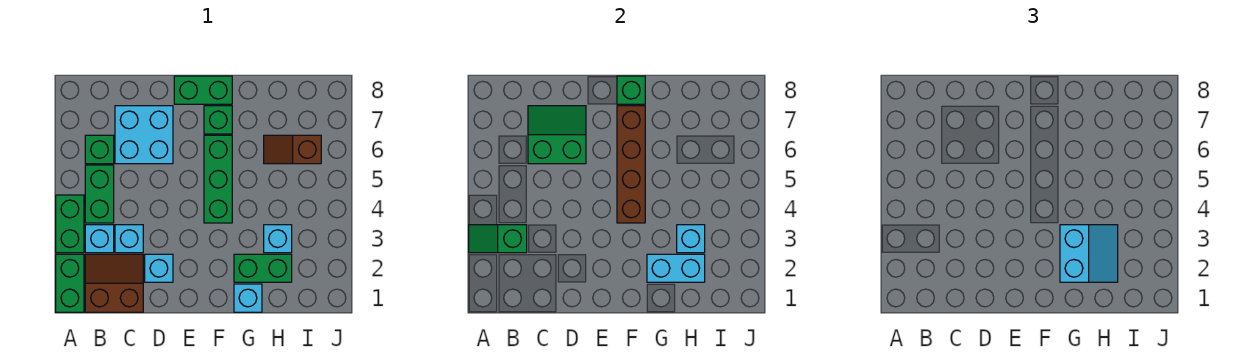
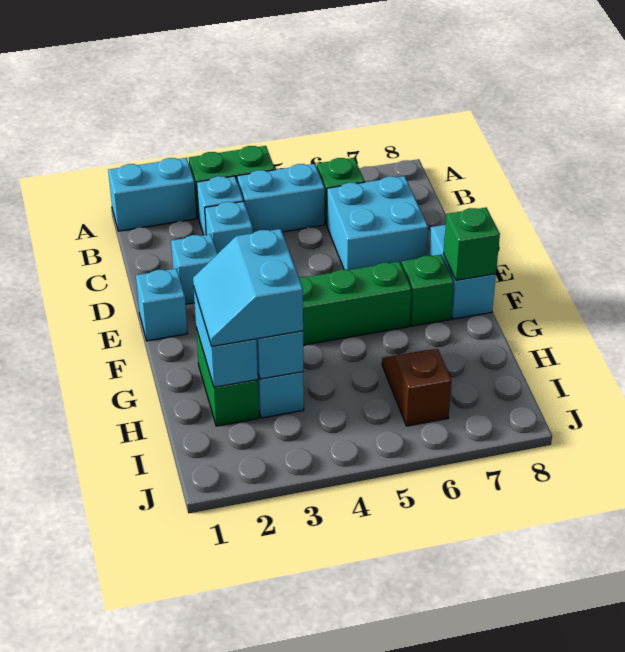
green brick A1:A2 level 1 -> cyan brick A1:A2 level 1
green slope A3:B3 level 2 top B -> none
brown slope B1:C2 level 1 top 1 -> none
green brick B4:B5 level 1 -> cyan brick B4:B5 level 1
green slope C6:D7 level 2 top 6 -> none
green brick E8:F8 level 1 -> cyan brick E8:F8 level 1
brown brick F4:F7 level 2 -> none
cyan brick G1 level 1 -> cyan brick E1 level 1
cyan slope G2:H3 level 3 top G -> cyan slope G2:H3 level 3 top 3

